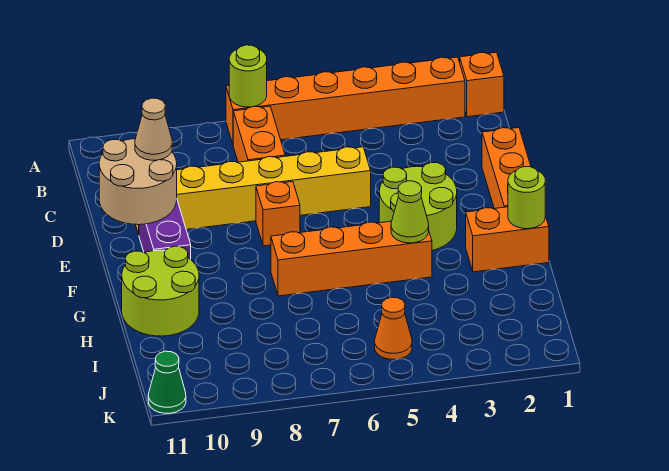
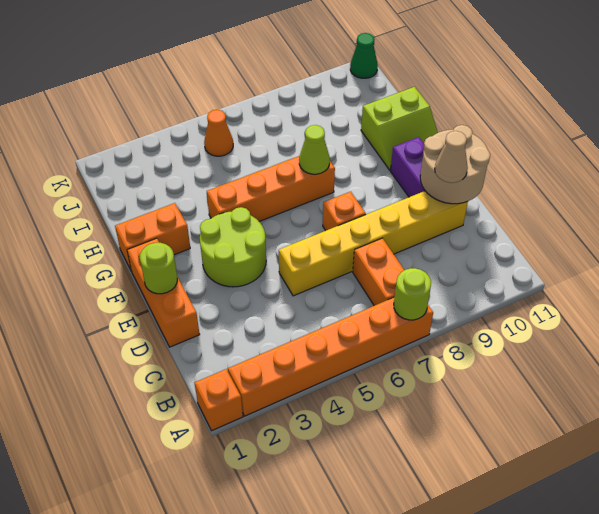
lime round brick G1 level 2 -> lime round brick E1 level 2
lime cone G4 level 2 -> lime cone G7 level 2
lime round brick G10:H11 level 1 -> lime slope G10:H11 level 1 top H

